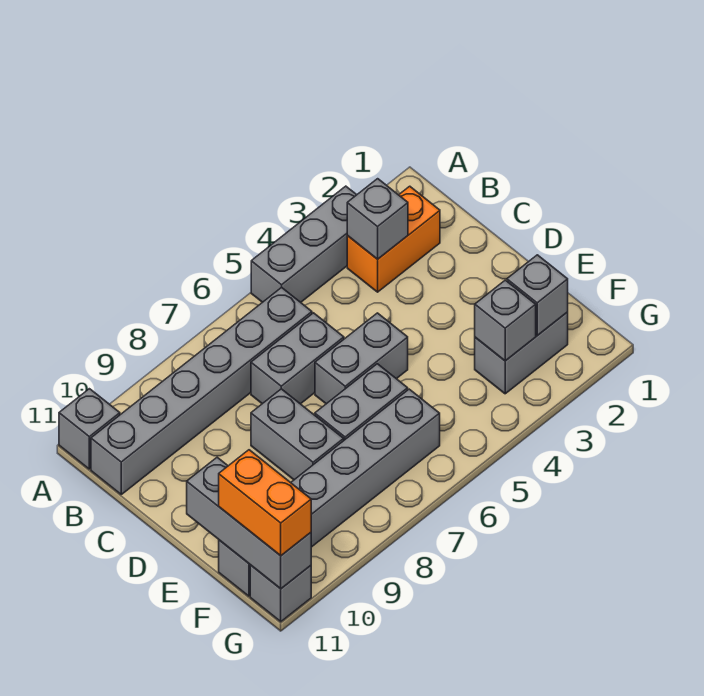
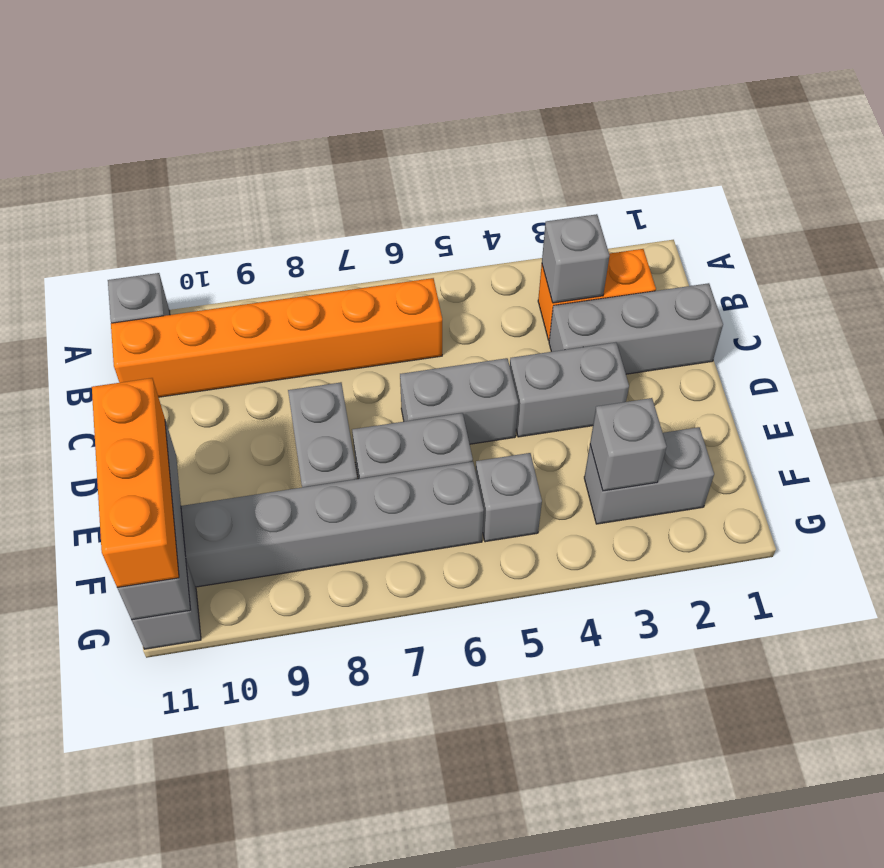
grey brick A3:A5 level 1 -> grey brick C1:C3 level 1
grey brick B6:B11 level 1 -> orange brick B6:B11 level 1
grey brick C6:C7 level 1 -> grey brick D3:D4 level 1
grey brick F2 level 2 -> grey brick F5 level 1
orange brick F11:G11 level 3 -> orange brick E11:G11 level 3

